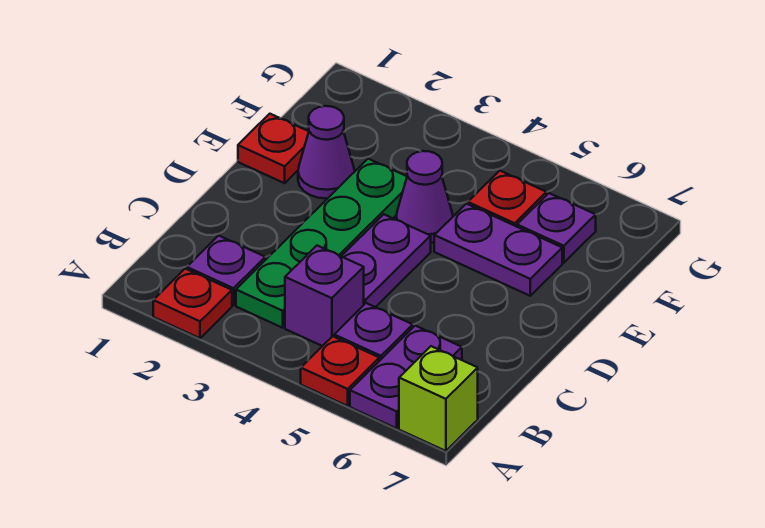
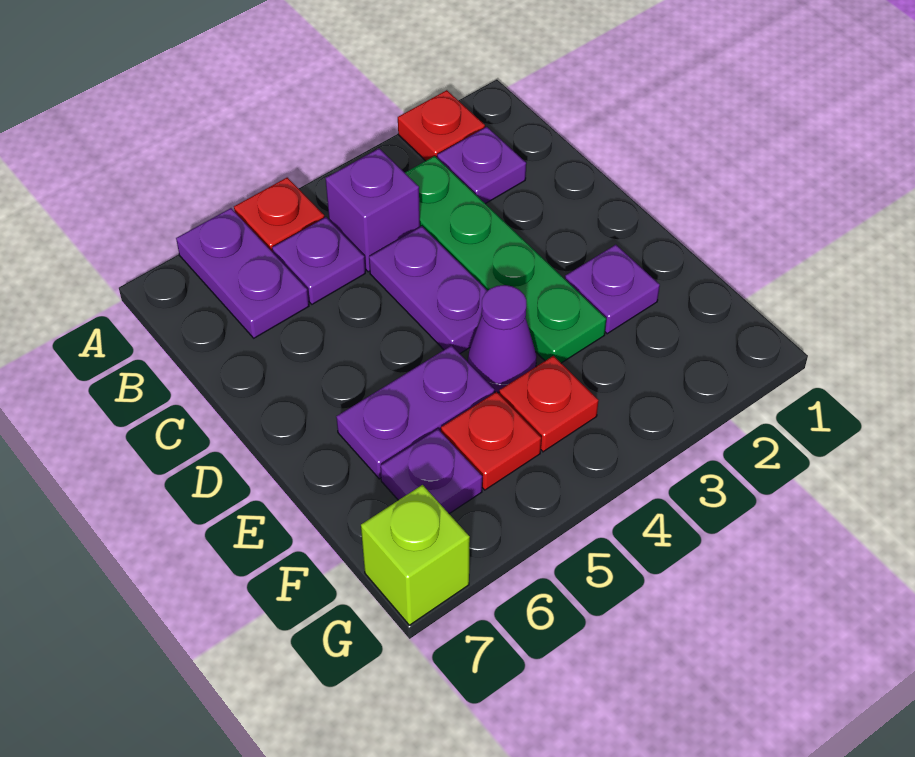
lime brick A7 level 1 -> lime brick G7 level 1
red plate E1 level 1 -> red plate F4 level 1
purple cone E2 level 1 -> purple plate E2 level 1

